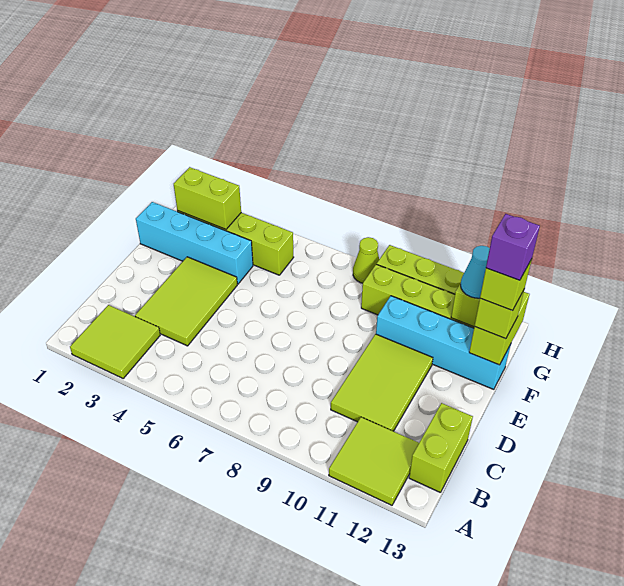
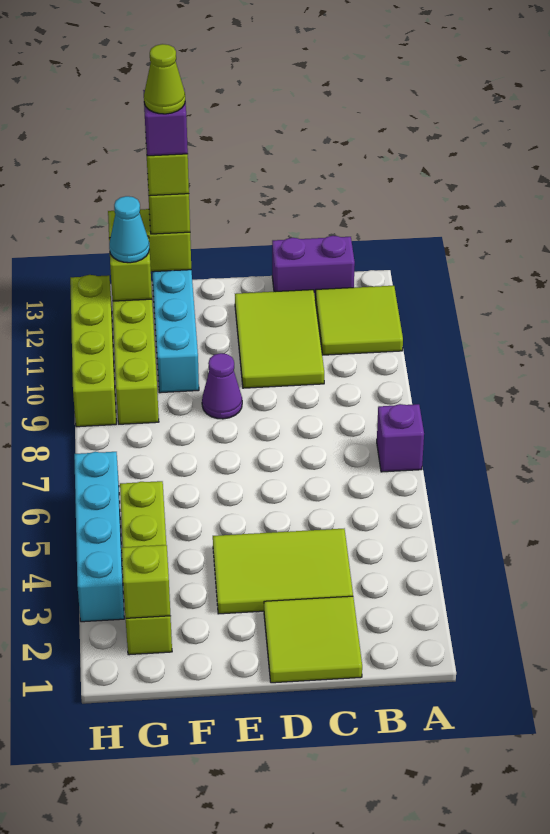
lime tile A2:B3 level 1 -> lime tile C1:D2 level 1
none -> purple brick A7 level 1
lime brick B13:C13 level 1 -> purple brick B13:C13 level 1
lime tile C10:E11 level 1 -> lime tile C10:D12 level 1
none -> purple cone E9 level 1
cyan brick F1:F4 level 1 -> cyan brick H3:H6 level 1
lime brick G2:G3 level 2 -> lime brick G2 level 2
lime cone H8 level 1 -> lime cone F13 level 6

